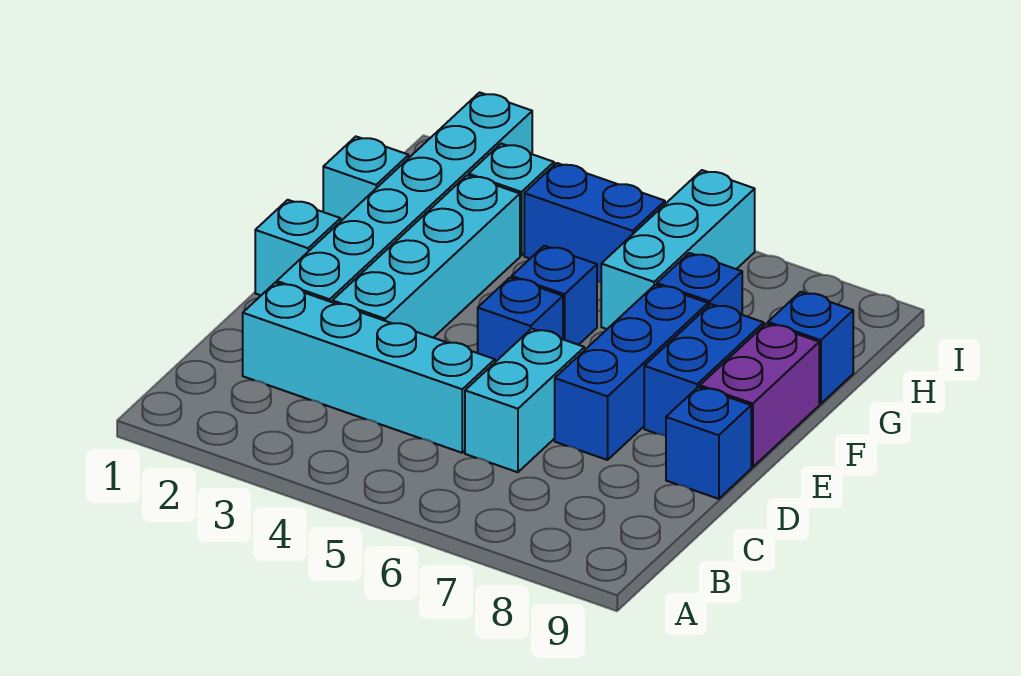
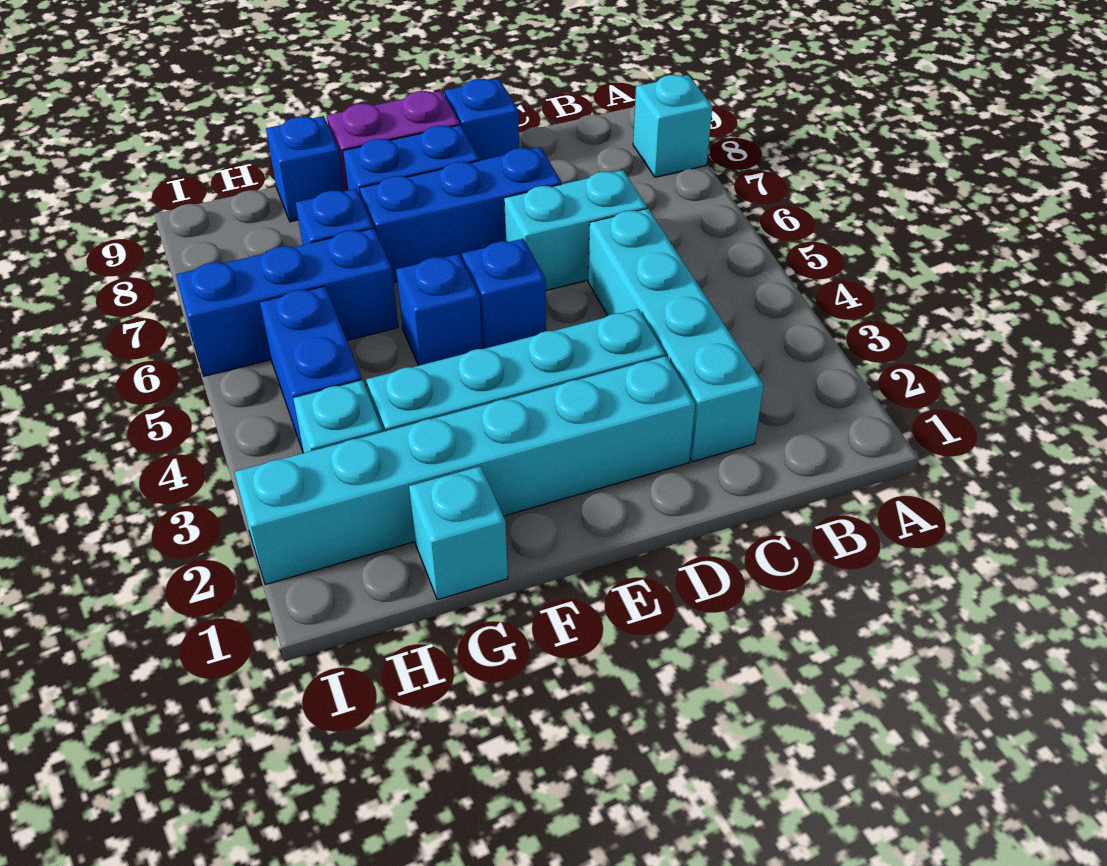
cyan brick E1 level 1 -> cyan brick A8 level 1
cyan brick G6:I6 level 1 -> blue brick G6:I6 level 1

